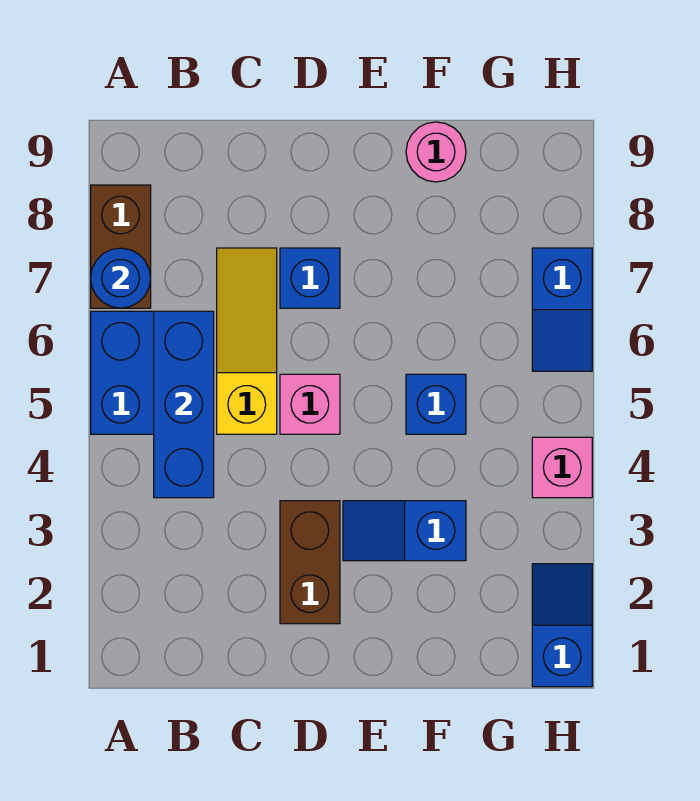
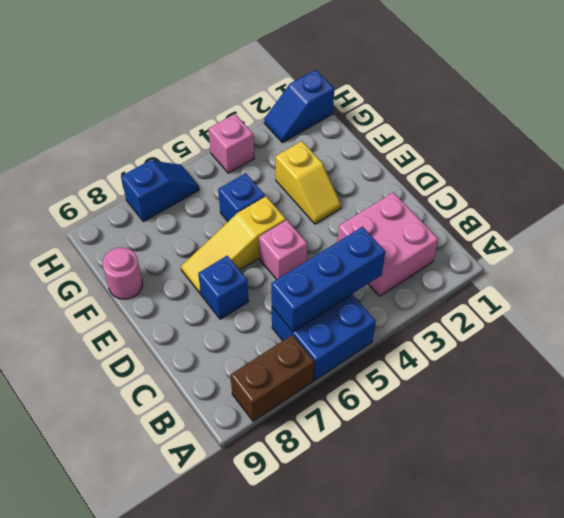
blue round brick A7 level 2 -> none
none -> pink brick B2:C3 level 1
yellow slope C5:C7 level 1 top 5 -> yellow slope E5:E7 level 1 top 5
brown brick D2:D3 level 1 -> none
blue slope E3:F3 level 1 top F -> yellow slope E3:F3 level 1 top F

